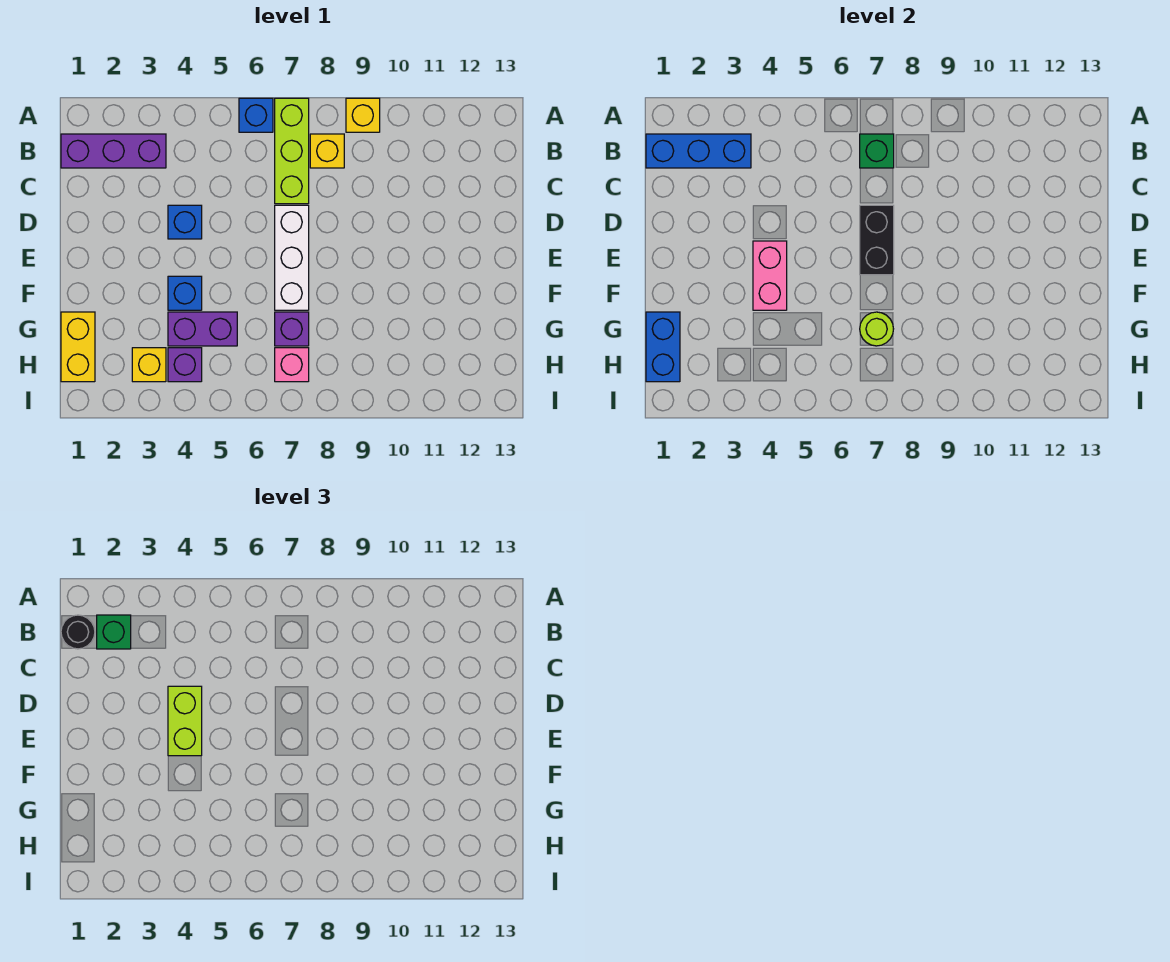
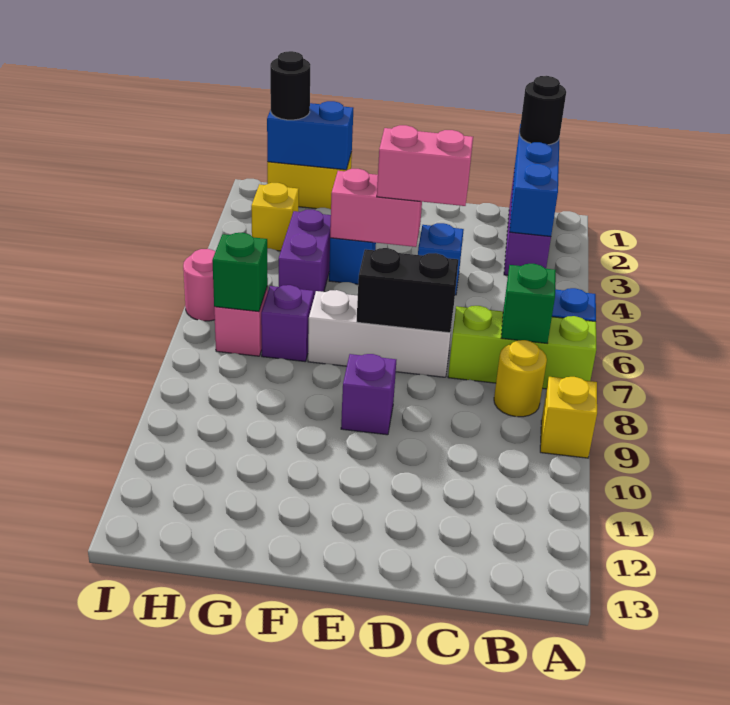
green brick B2 level 3 -> green brick H7 level 2
yellow brick B8 level 1 -> yellow round brick B8 level 1
lime brick D4:E4 level 3 -> pink brick D4:E4 level 3
lime round brick G7 level 2 -> none
none -> black round brick H1 level 3
purple brick H4 level 1 -> purple brick E9 level 1
none -> pink round brick I6 level 1

